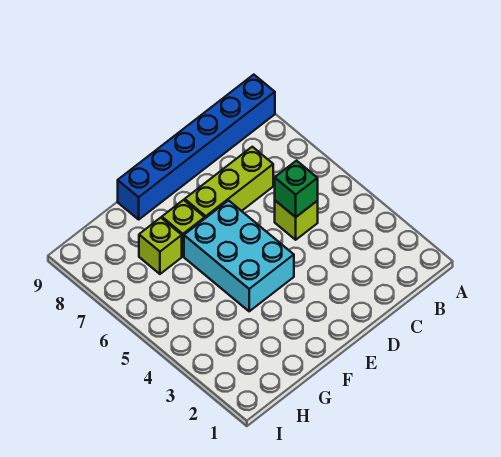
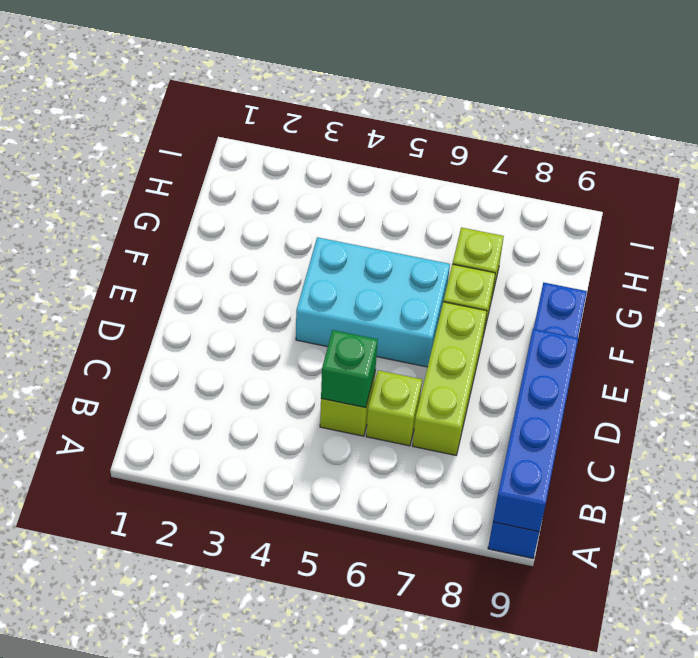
none -> blue brick A9:D9 level 2
none -> lime brick C6 level 1

